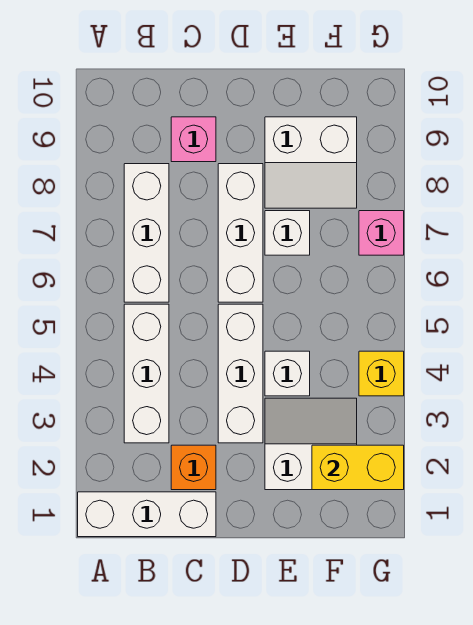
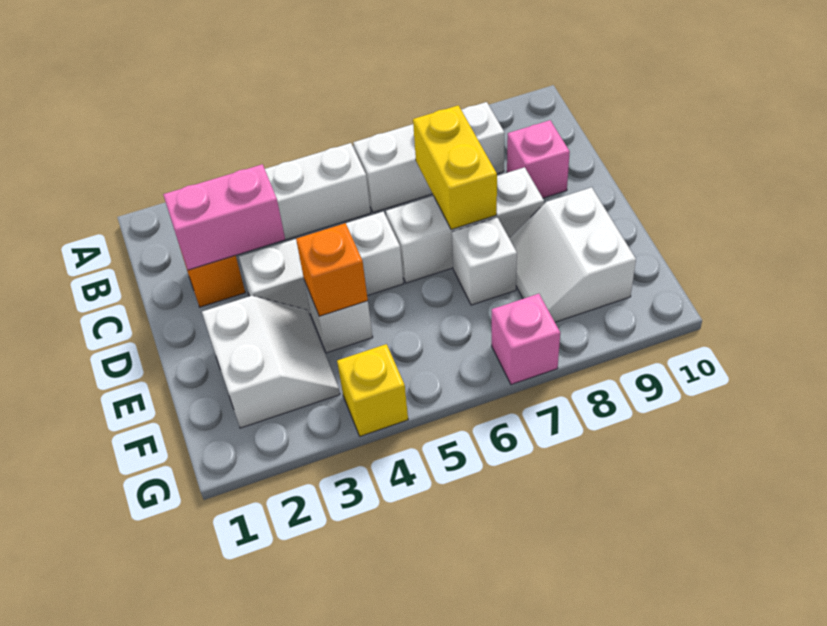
white brick A1:C1 level 1 -> none
none -> pink brick C2:C3 level 2
none -> orange brick E4 level 2
yellow brick F2:G2 level 2 -> yellow brick C7:D7 level 2

